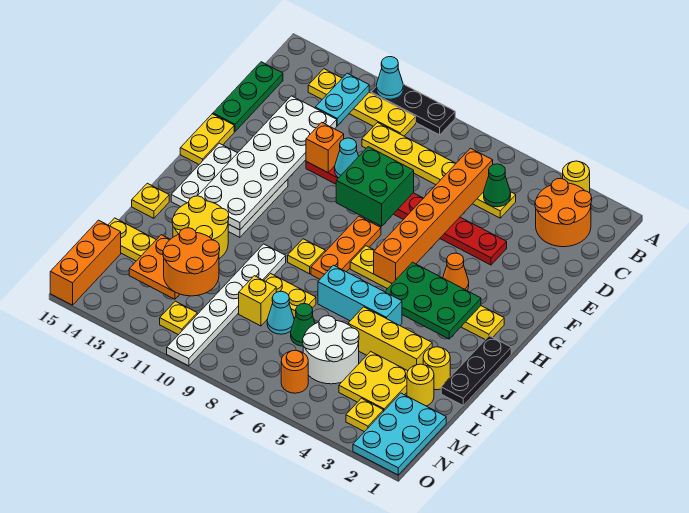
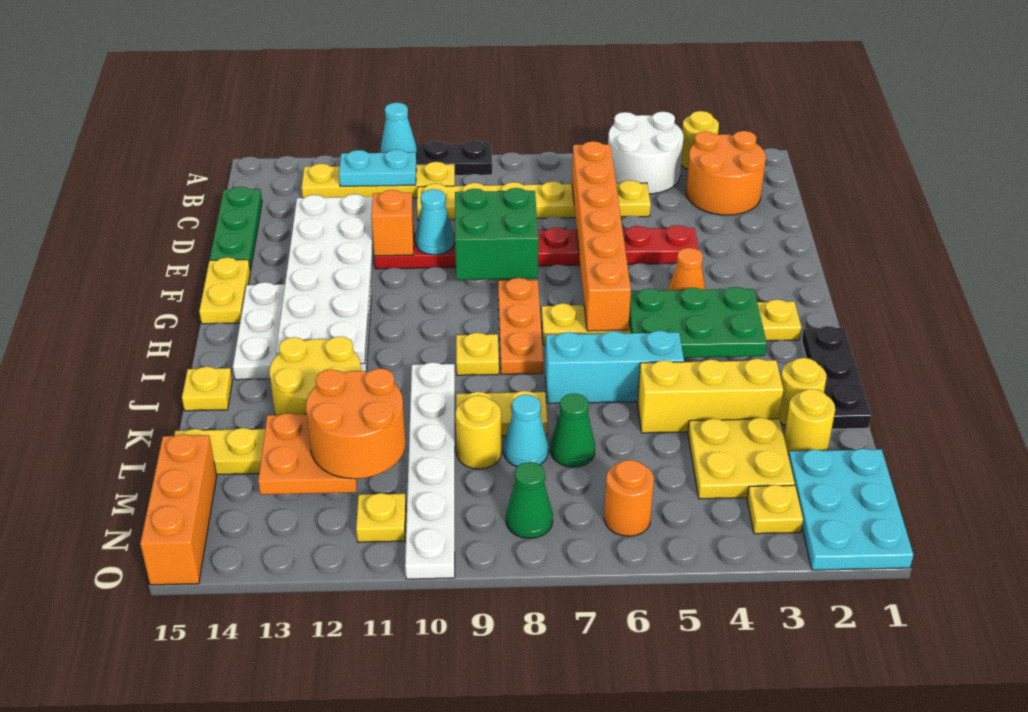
cyan plate B12:C12 level 2 -> cyan plate B11:B12 level 2
green cone C5 level 2 -> green cone N8 level 1
white round brick L5:M6 level 1 -> white round brick A4:B5 level 1
yellow brick L9 level 1 -> yellow round brick L9 level 1

